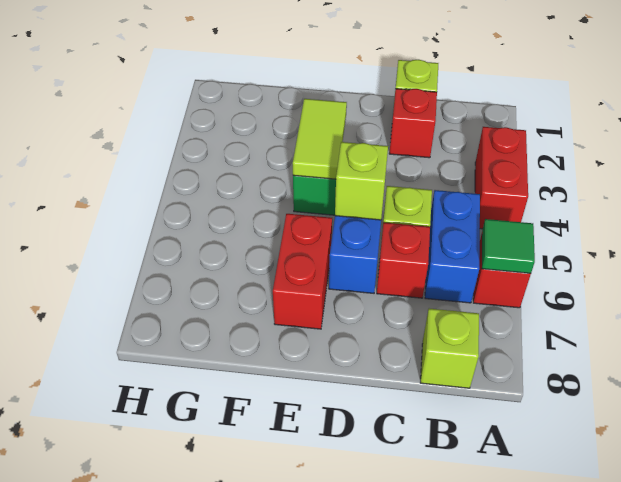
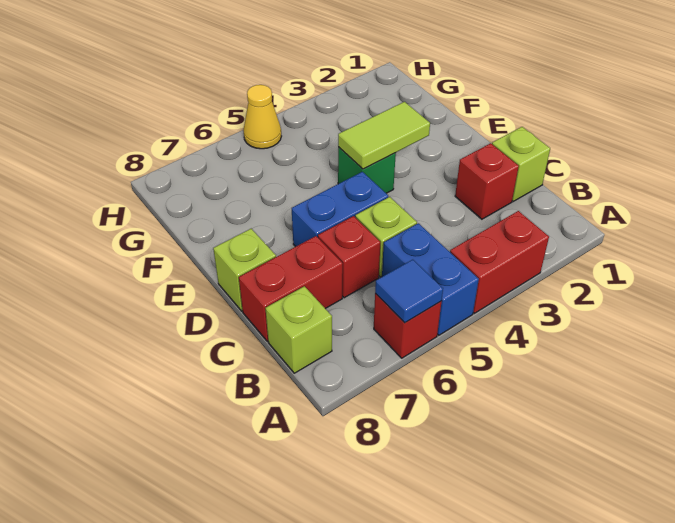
green tile A6 level 2 -> blue tile A6 level 2
blue brick B5:B6 level 1 -> blue brick A5:B5 level 1
lime brick D5 level 2 -> lime brick D8 level 1
red brick E6:E7 level 1 -> red brick C7:C8 level 1
none -> yellow cone H5 level 1

